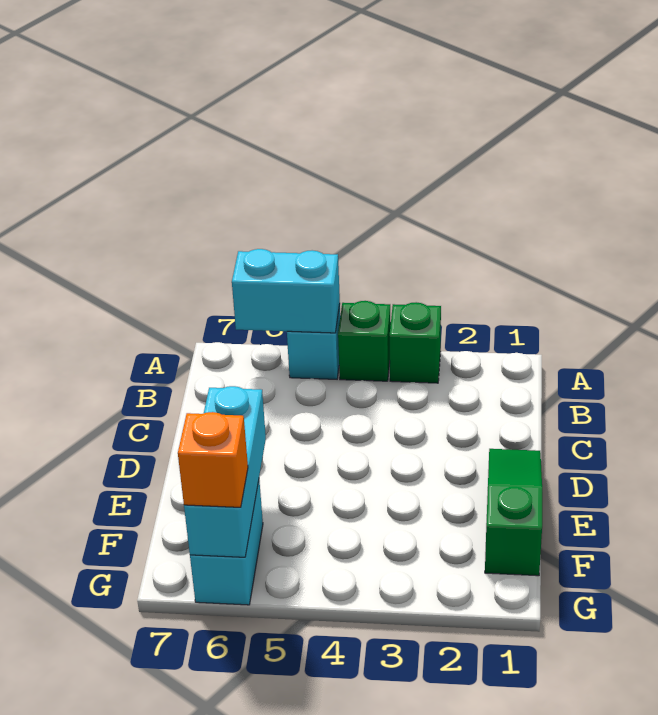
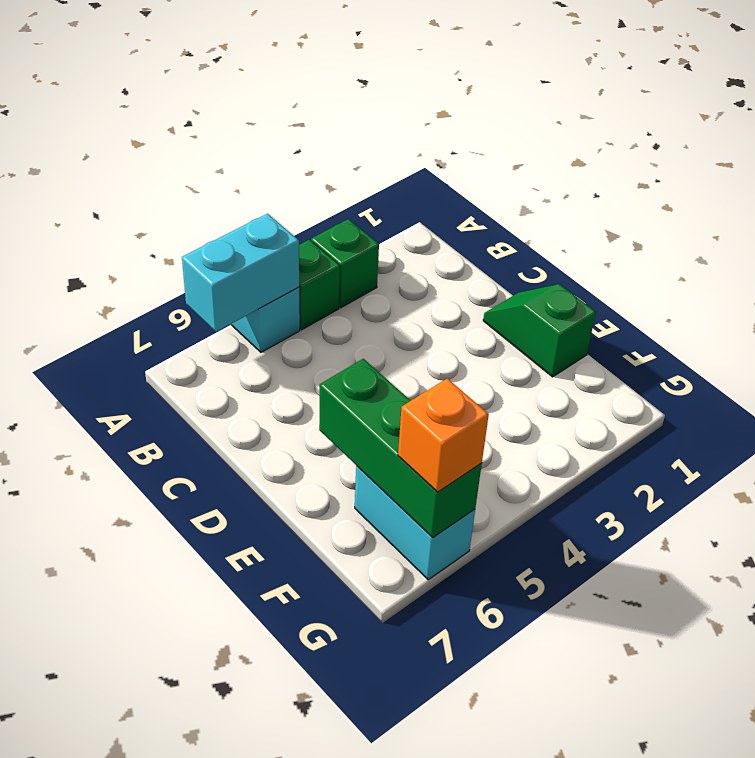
green slope D1:F1 level 1 top F -> green slope D1:E1 level 1 top E
cyan brick E6:G6 level 2 -> green brick E6:G6 level 2

